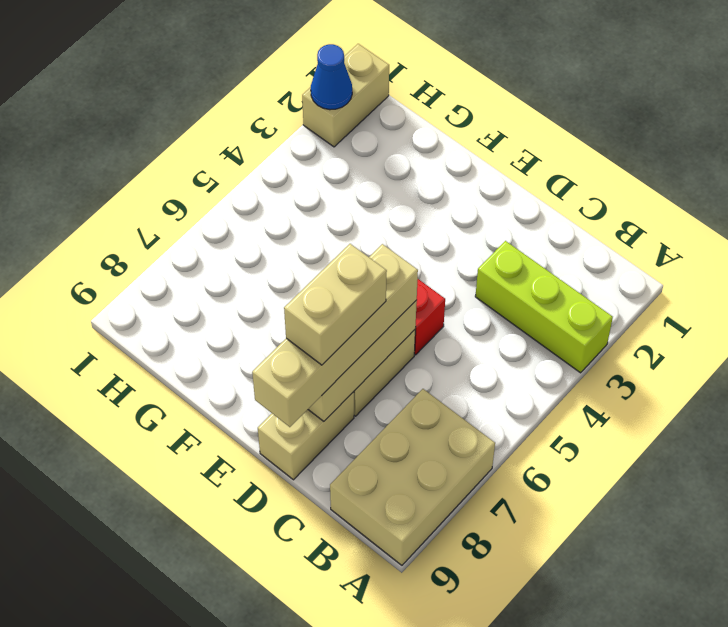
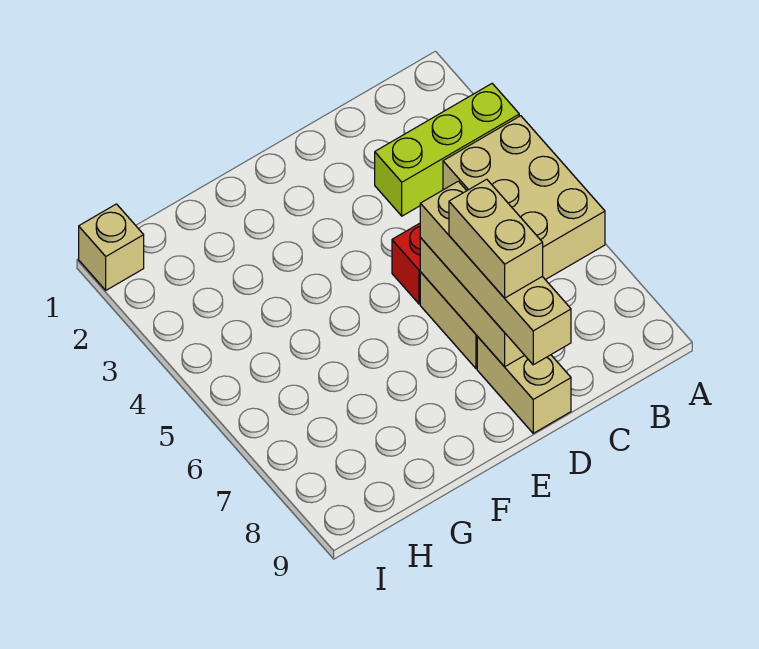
tan brick A7:B9 level 1 -> tan brick A4:B6 level 1
tan brick I1:I2 level 1 -> tan brick I1 level 1
blue cone I2 level 2 -> none

